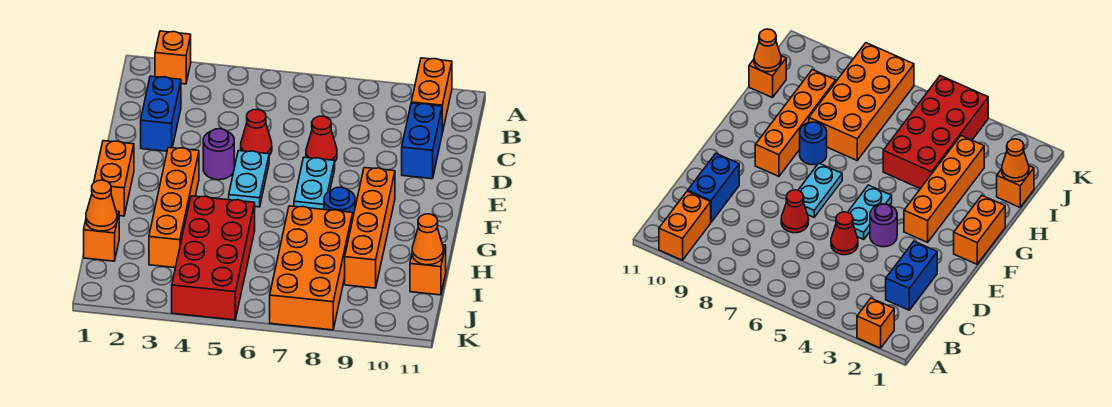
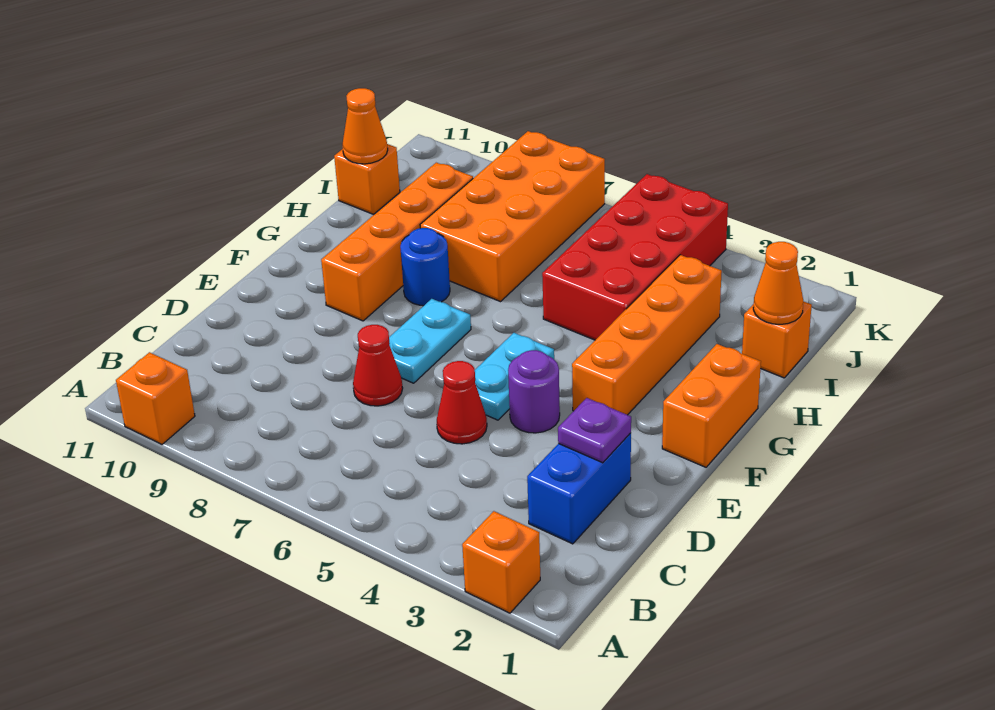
orange brick A10:B10 level 1 -> orange brick A10 level 1
blue brick C10:D10 level 1 -> none
none -> purple plate D2 level 2

